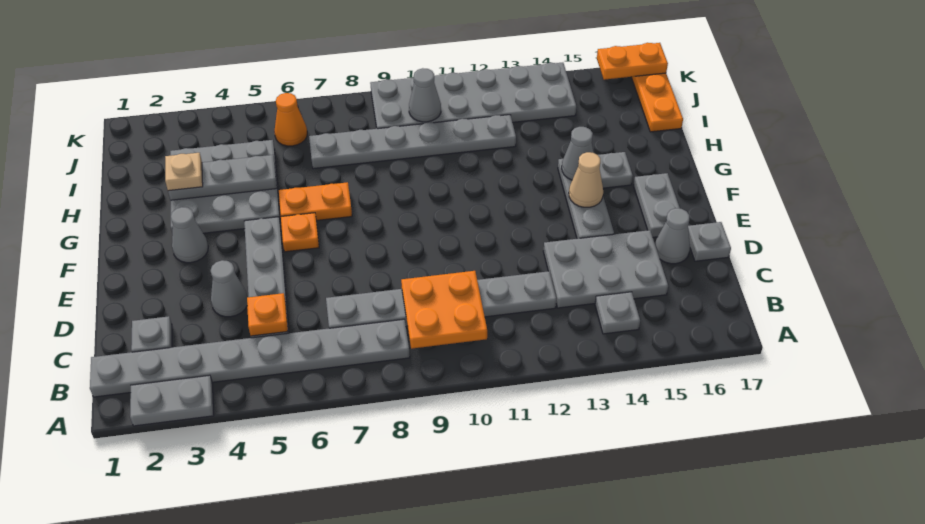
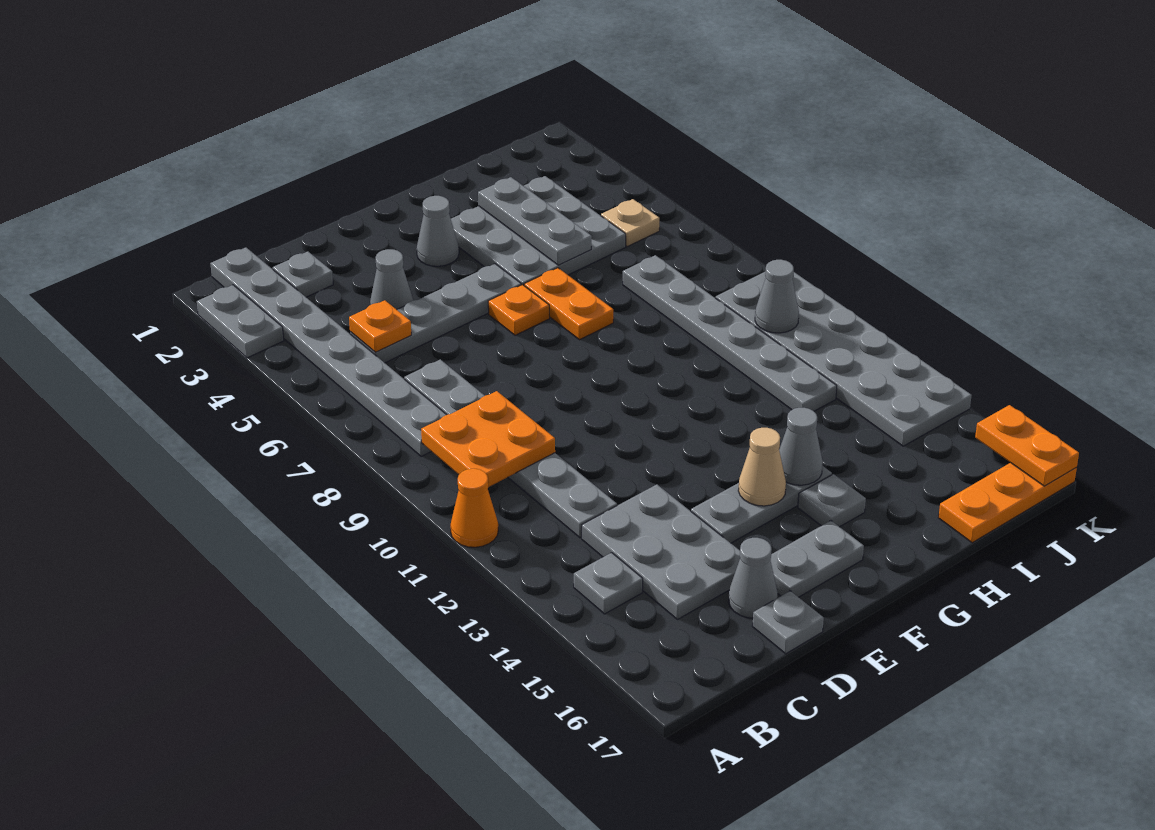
tan plate H3 level 3 -> tan plate J5 level 1
orange cone J6 level 1 -> orange cone A11 level 1

